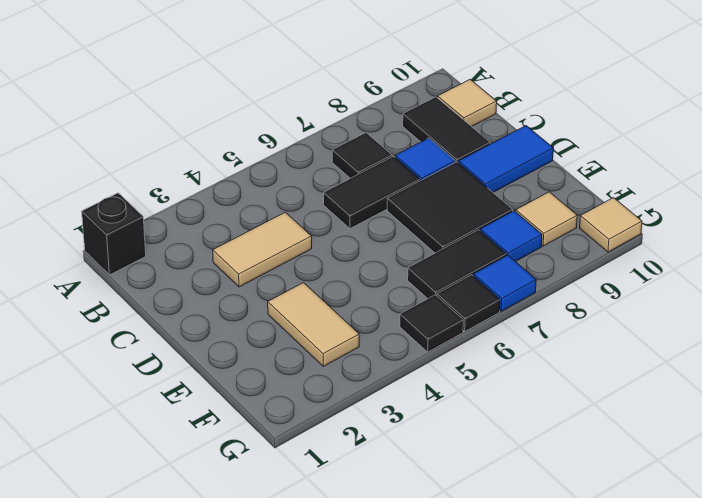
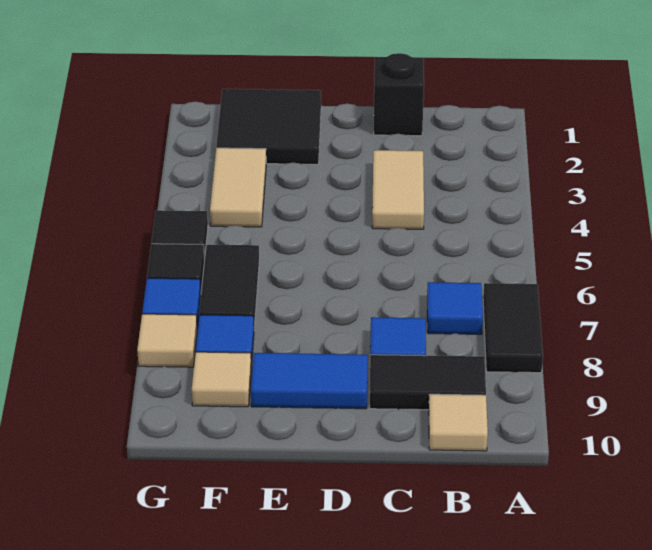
black brick A1 level 1 -> black brick C1 level 1
black tile B7 level 1 -> blue tile B7 level 1
black tile C6:C7 level 1 -> black tile A7:A8 level 1
black tile D7:E8 level 1 -> black tile E1:F2 level 1
blue tile D9:D10 level 1 -> blue tile D9:E9 level 1
tan tile E3:F3 level 1 -> tan tile F3:F4 level 1
tan tile G10 level 1 -> tan tile G8 level 1

